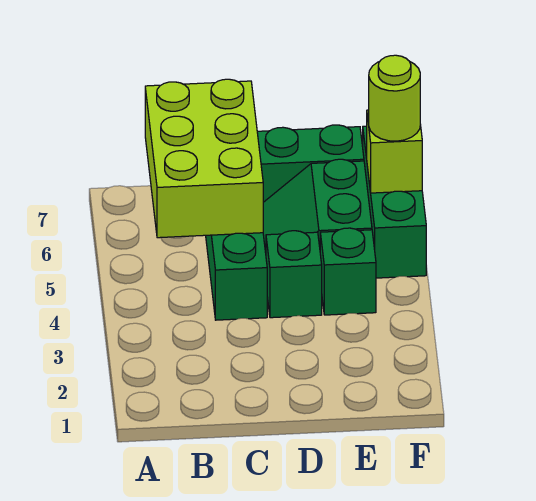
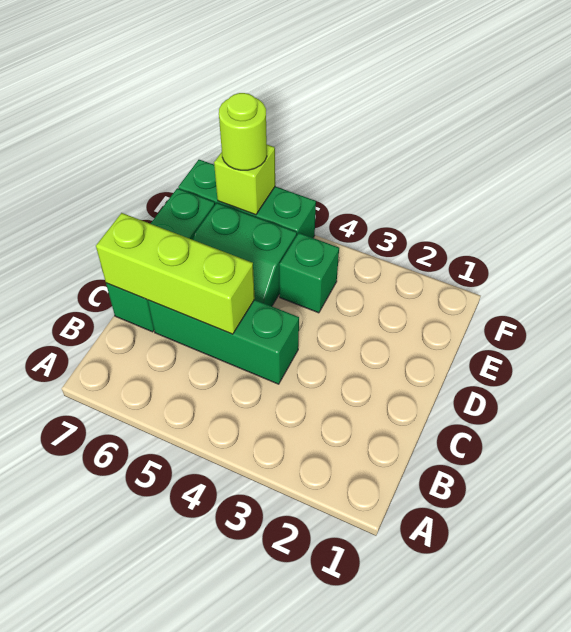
lime brick B5:C7 level 2 -> lime brick C5:C7 level 2
green brick D4 level 1 -> none

